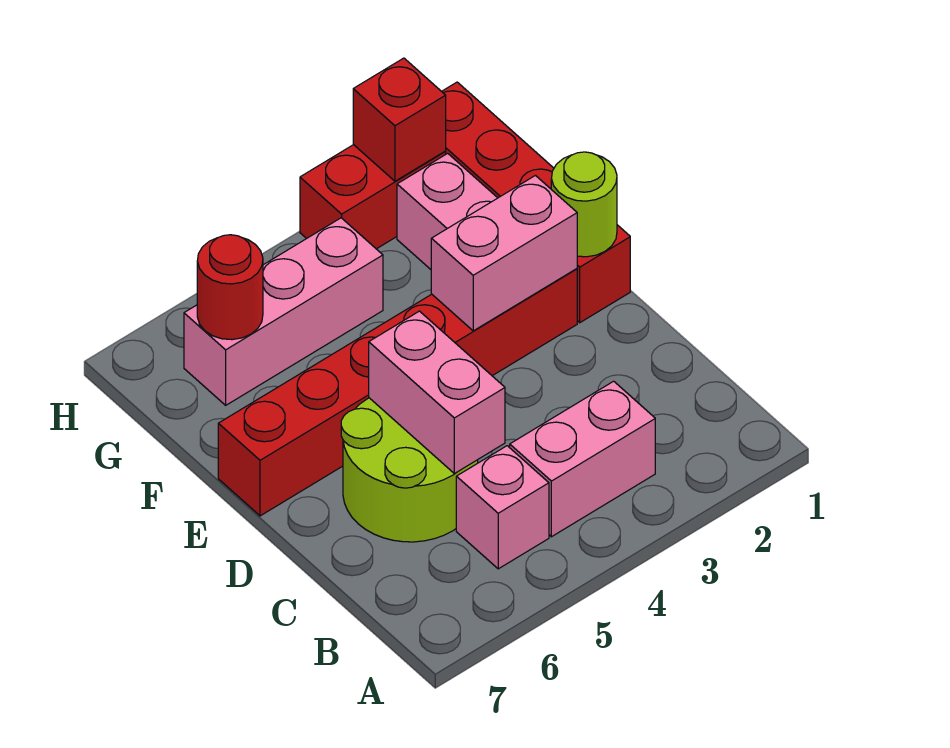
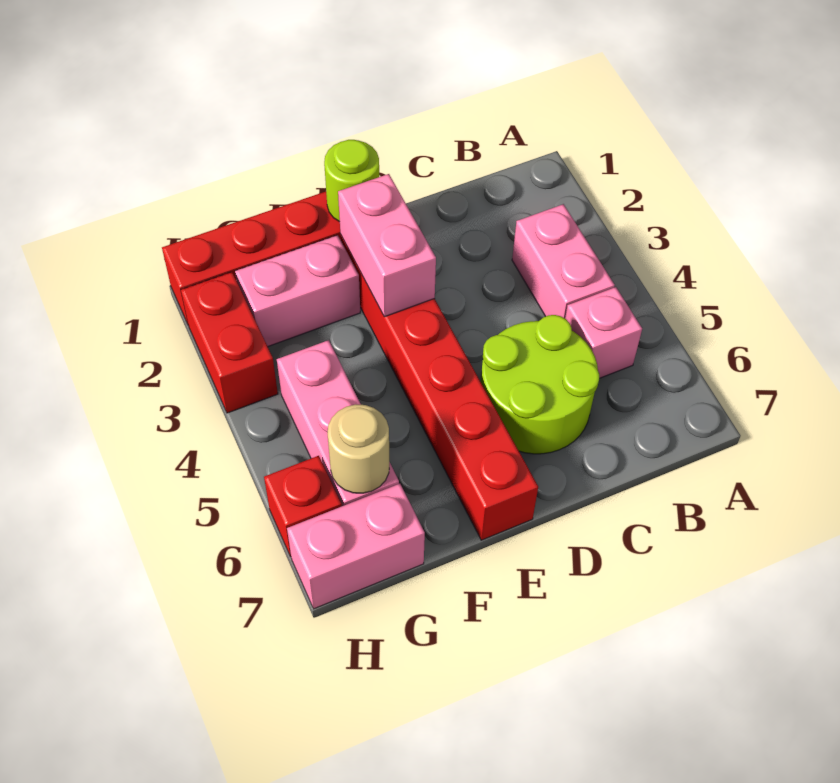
pink brick C5:D5 level 2 -> pink brick G7:H7 level 1
red round brick G6 level 2 -> tan round brick G6 level 2
red brick H2 level 2 -> red brick H6 level 1

